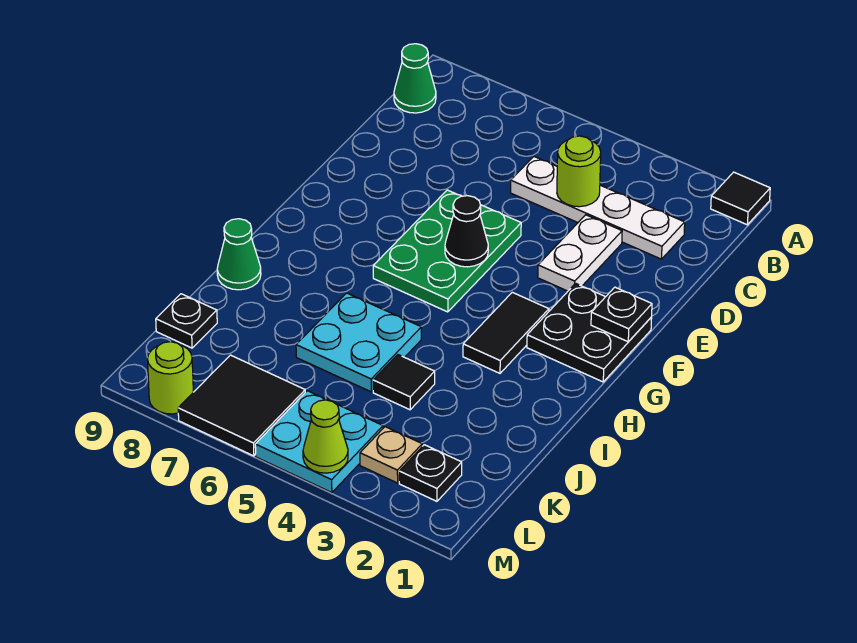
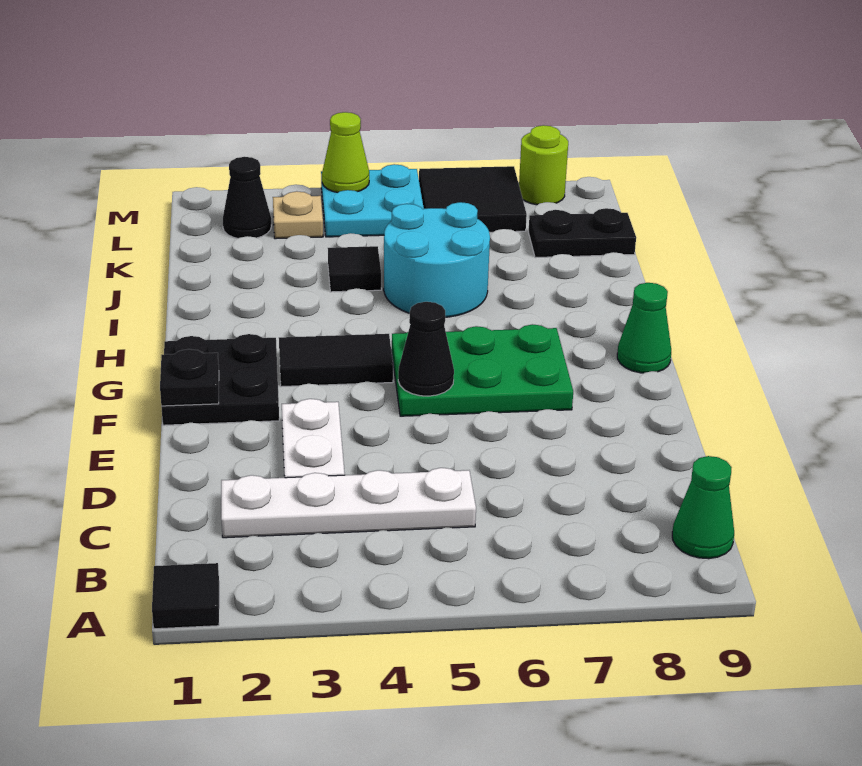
lime round brick C4 level 2 -> none
green plate E5:G6 level 1 -> green plate F5:G7 level 1
black tile G3:H3 level 1 -> black tile G3:G4 level 1
cyan plate I5:J6 level 1 -> cyan round brick I5:J6 level 1
green cone I9 level 1 -> green cone G9 level 1
black plate K9 level 1 -> black plate K8:K9 level 1
black plate L2 level 1 -> black cone L2 level 1

